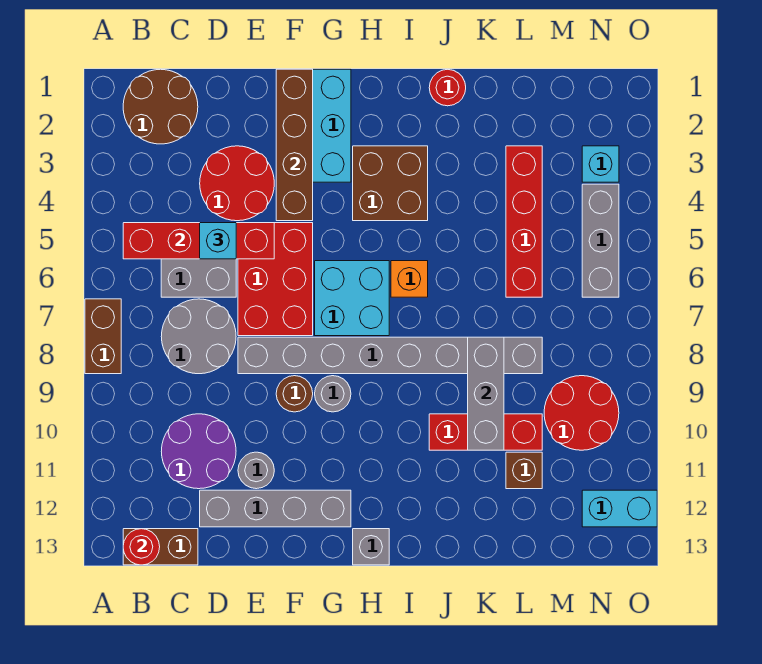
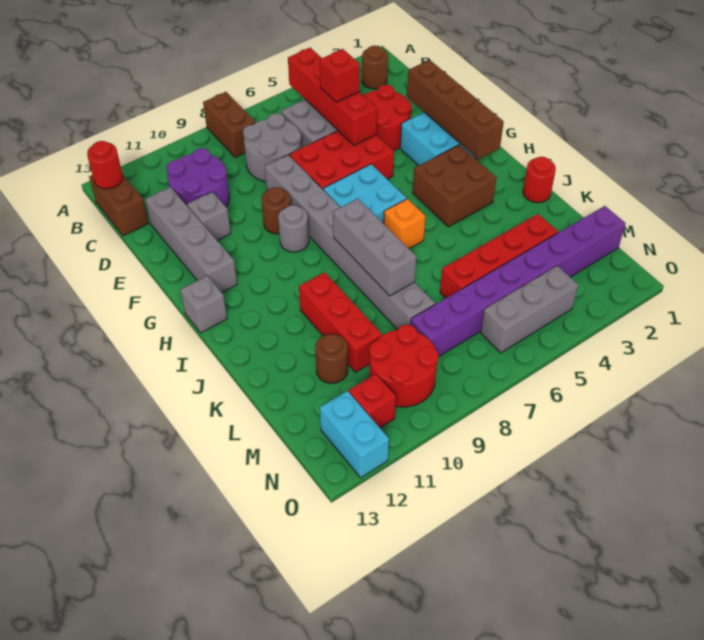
brown brick A7:A8 level 1 -> brown brick A8:B8 level 1
brown round brick B1:C2 level 1 -> brown round brick B2 level 1
cyan brick D5 level 3 -> red brick D5 level 3
grey round brick E11 level 1 -> grey brick E11 level 1
brown brick F1:F4 level 2 -> brown brick E2:H2 level 2
grey brick K8:K10 level 2 -> grey brick I8:K8 level 2
brown brick L11 level 1 -> brown round brick L11 level 1
none -> purple brick M1:M8 level 1
cyan brick N3 level 1 -> none
none -> red brick N11 level 1

